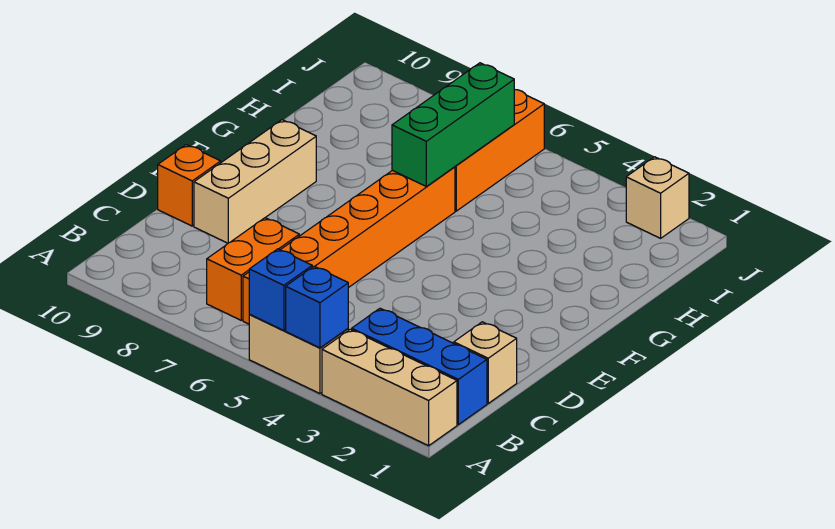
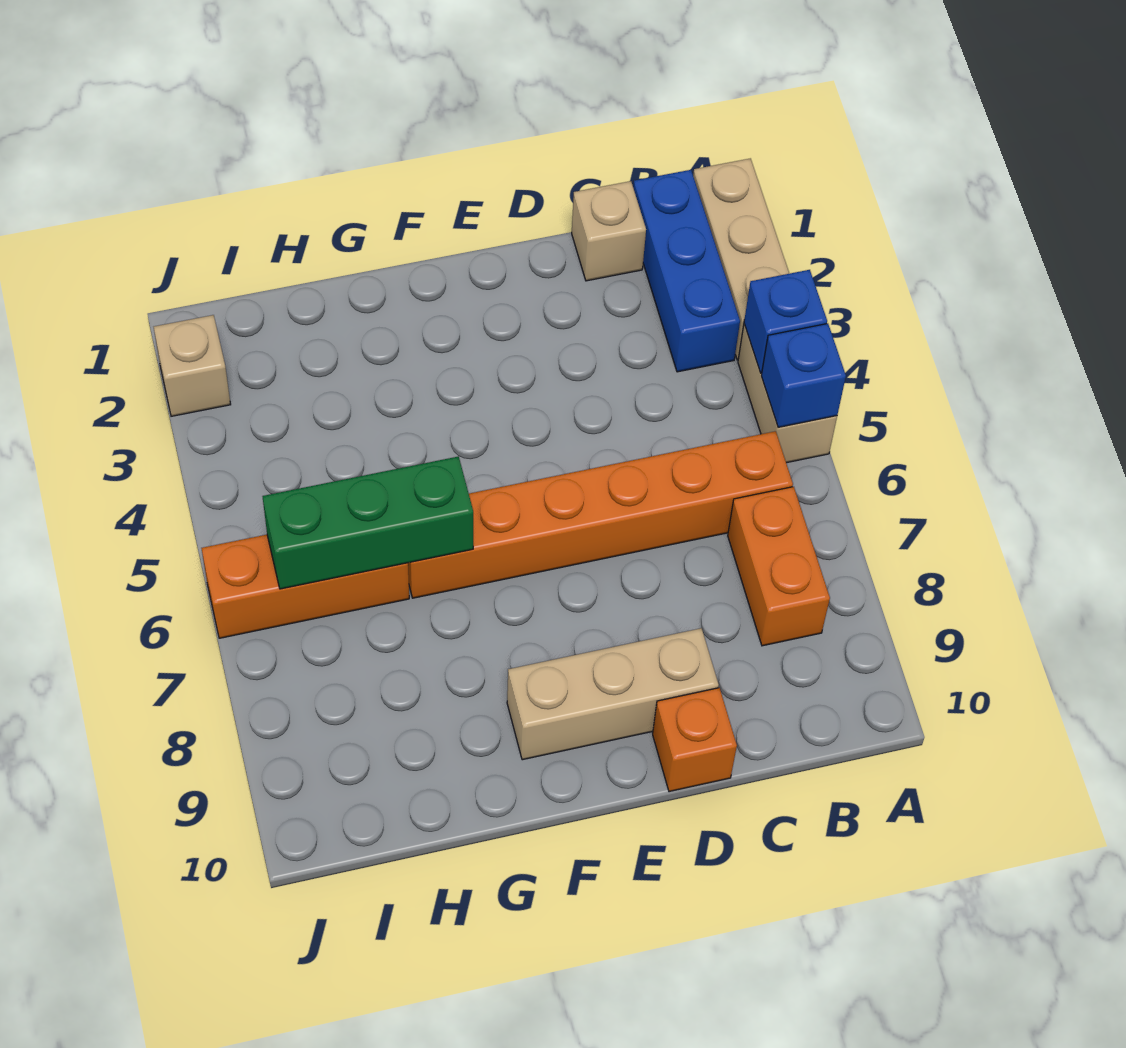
orange brick B7:C7 level 1 -> orange brick B7:B8 level 1

